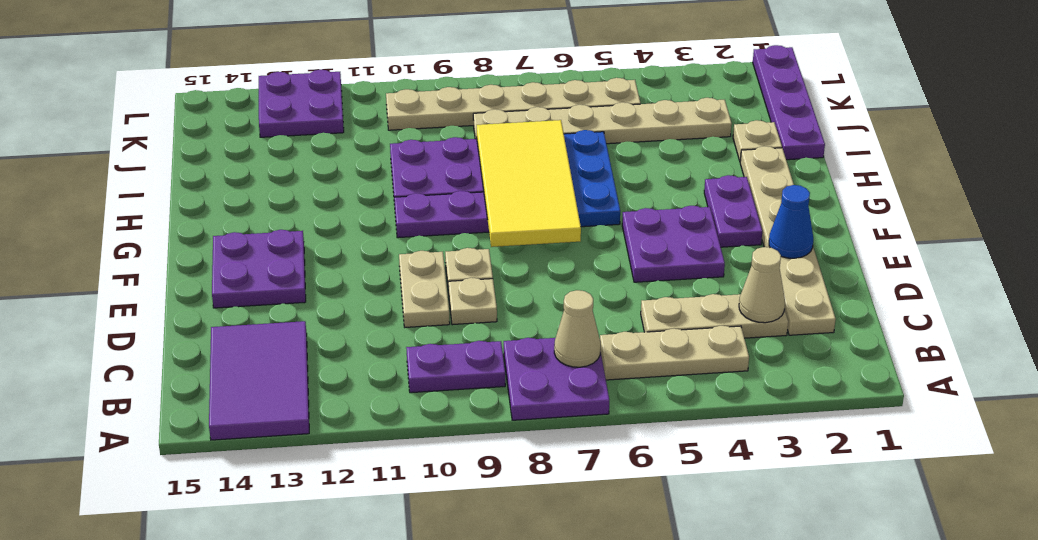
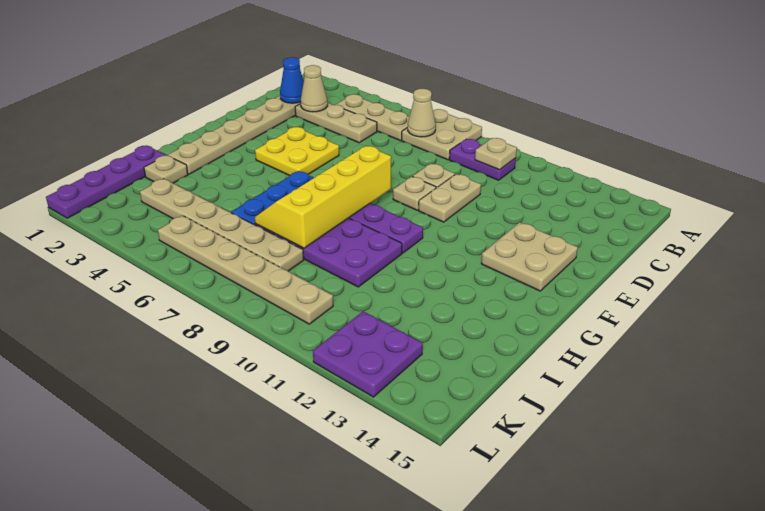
purple plate A7:B8 level 1 -> tan plate A7:B8 level 1
purple tile A13:C14 level 1 -> none
none -> tan plate B10 level 2
blue cone E2 level 2 -> blue cone C2 level 2
purple plate E4:F5 level 1 -> yellow plate E4:F5 level 1
purple plate E13:F14 level 1 -> tan plate E13:F14 level 1
purple plate F3:G3 level 1 -> none
yellow tile F7:I8 level 2 -> yellow slope F7:I8 level 2 top 8

